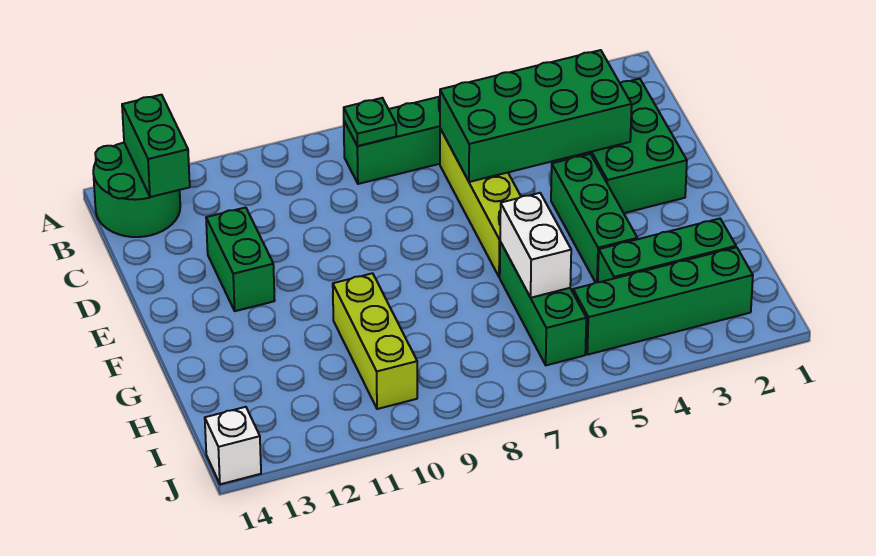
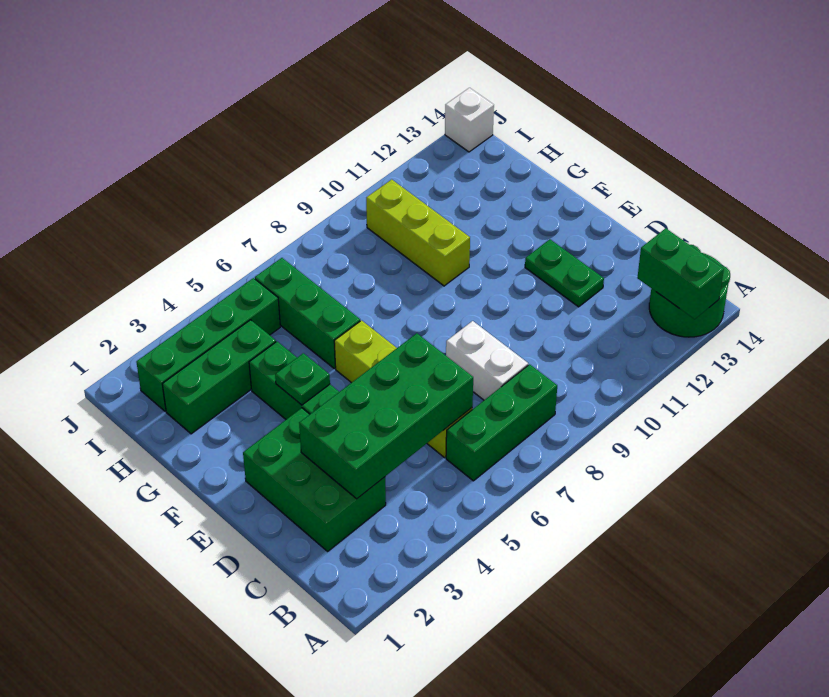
green plate B8 level 2 -> green plate F4 level 2
green brick D12:E12 level 1 -> green plate D12:E12 level 1
white brick G6:H6 level 2 -> white brick C8:D8 level 1

